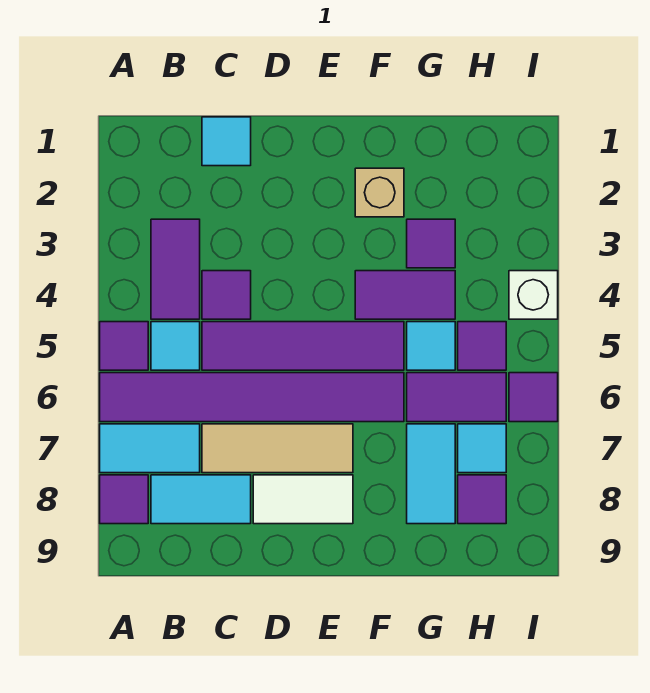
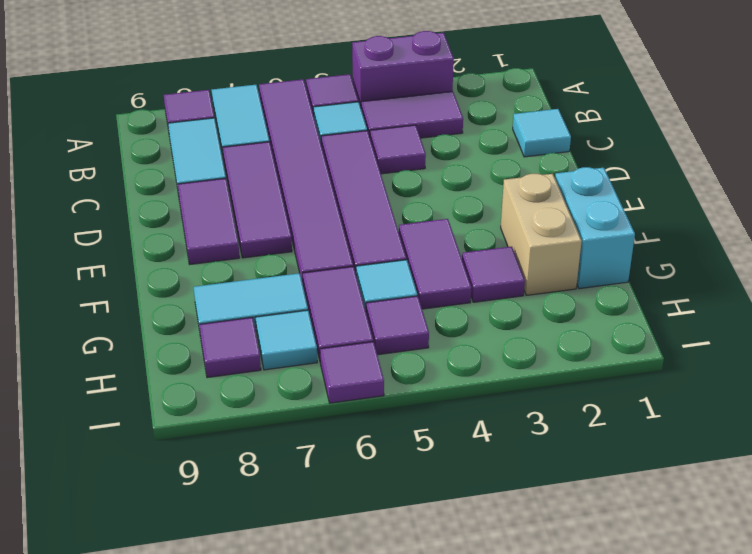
none -> purple brick A3:A4 level 1
tan tile C7:E7 level 1 -> purple tile C7:E7 level 1
white tile D8:E8 level 1 -> purple tile D8:E8 level 1
none -> cyan brick F1:G1 level 1
tan brick F2 level 1 -> tan brick F2:G2 level 1
white brick I4 level 1 -> none

